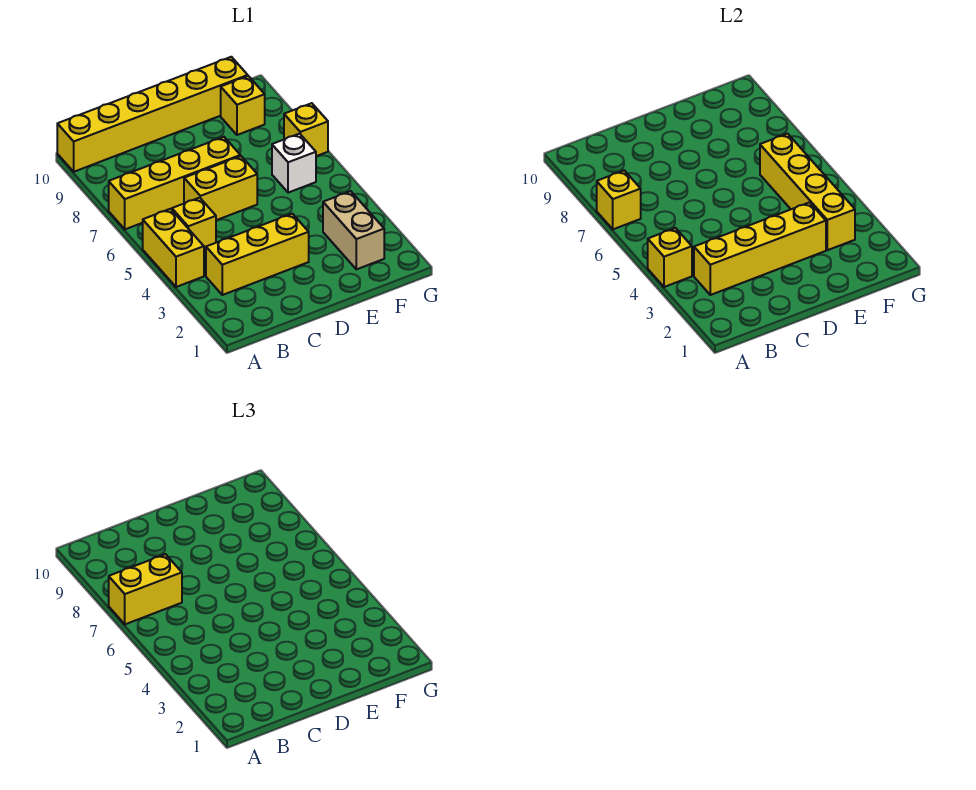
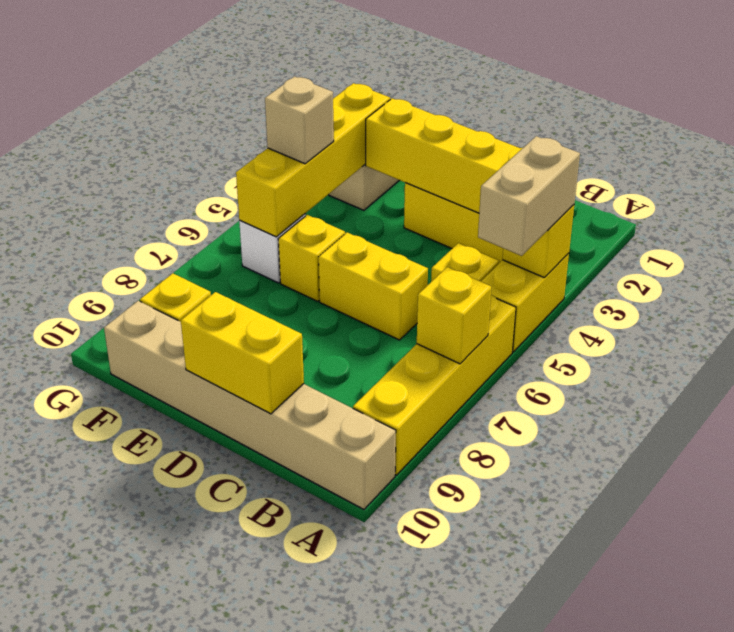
none -> tan brick A4:A5 level 3
yellow brick A7:D7 level 1 -> yellow brick A6:A9 level 1
yellow brick A7:B7 level 3 -> yellow brick C10:D10 level 2
yellow brick A10:F10 level 1 -> tan brick A10:F10 level 1
none -> tan brick F5 level 3
yellow brick G7 level 1 -> yellow brick E6 level 1

